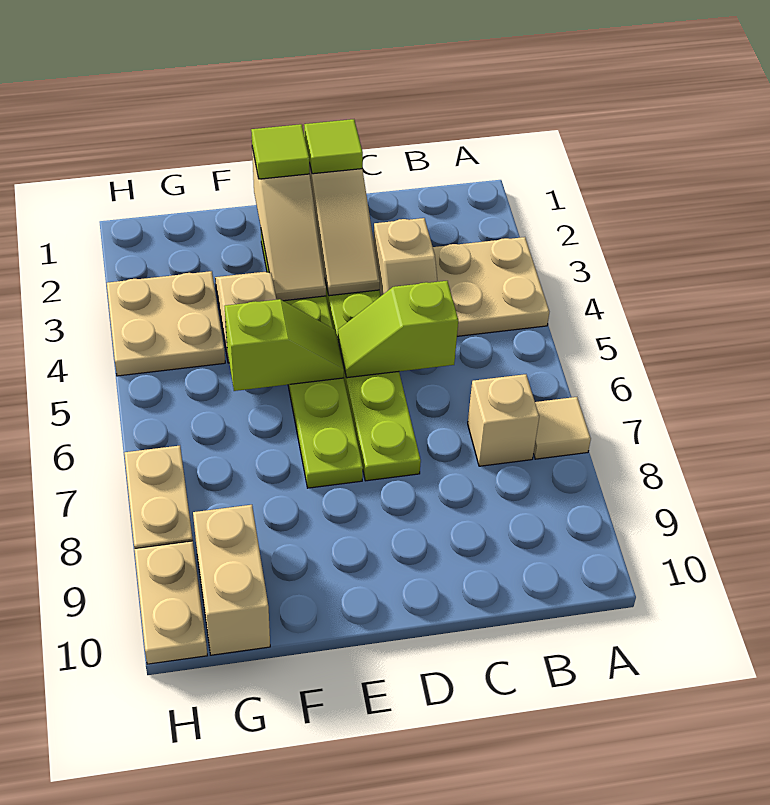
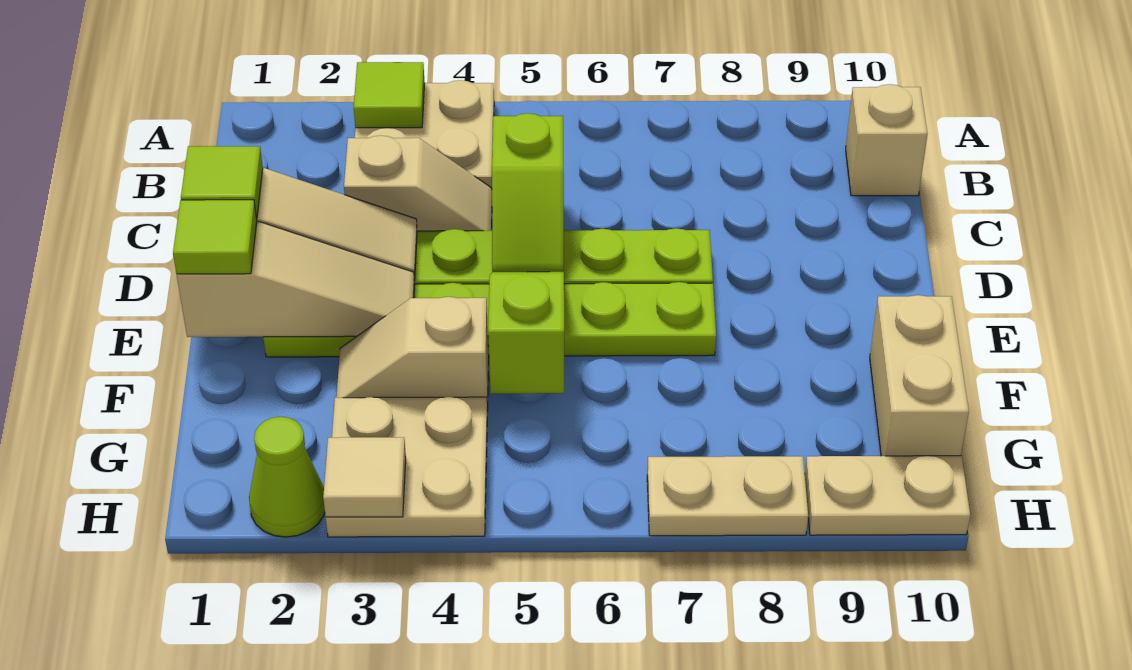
none -> lime tile A3 level 2
tan tile A7 level 1 -> tan tile H3 level 2
tan brick B7 level 1 -> tan brick B10 level 1
tan brick G9:G10 level 1 -> tan brick F10:G10 level 1
none -> lime cone H2 level 1

